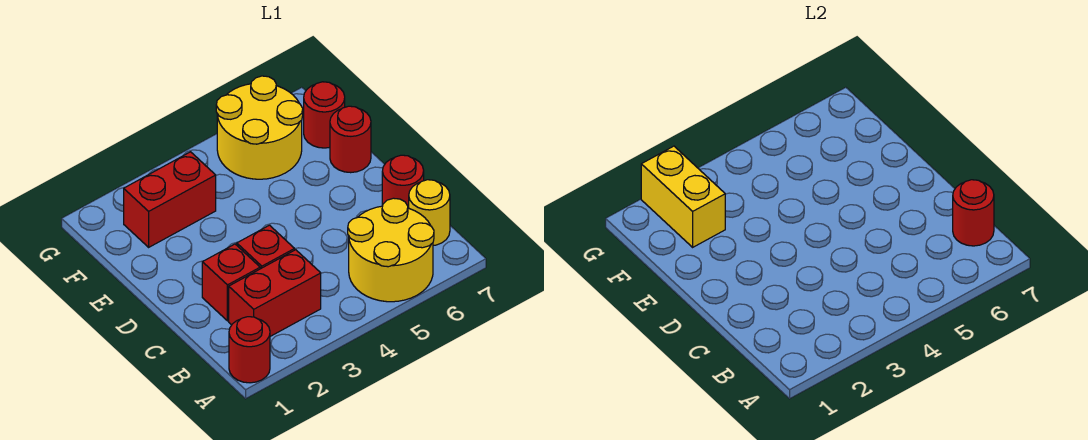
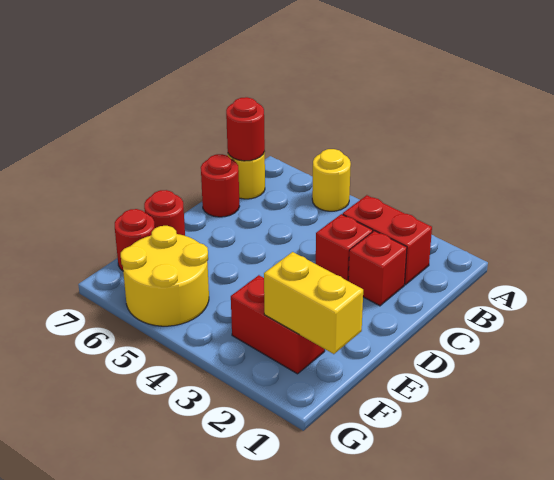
red round brick A1 level 1 -> none
yellow round brick A5:B6 level 1 -> yellow round brick A5 level 1
yellow brick F2:G2 level 2 -> yellow brick F1:F2 level 2

